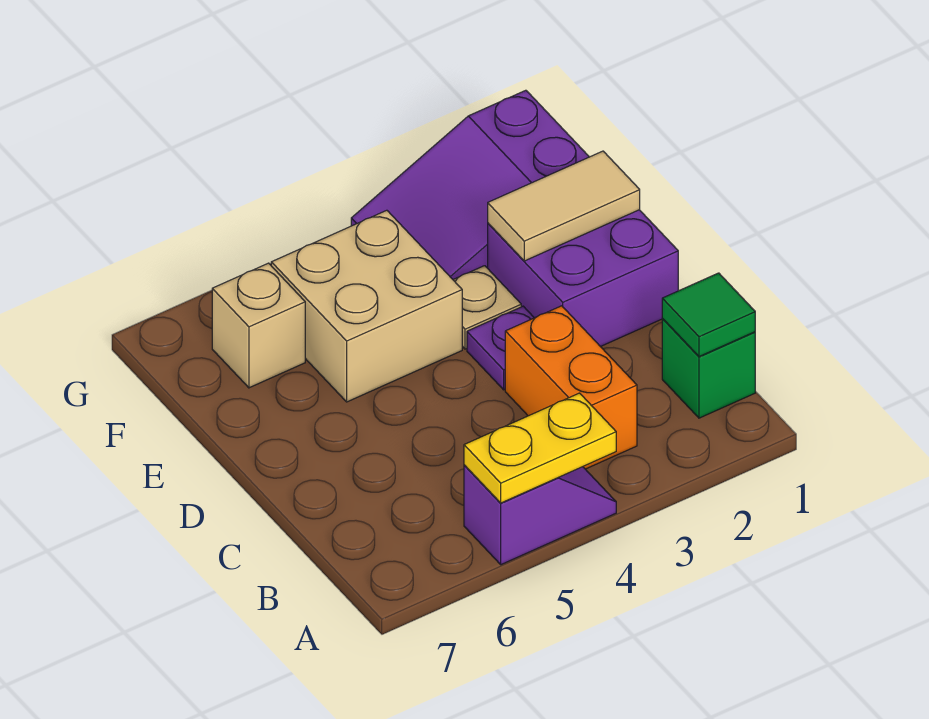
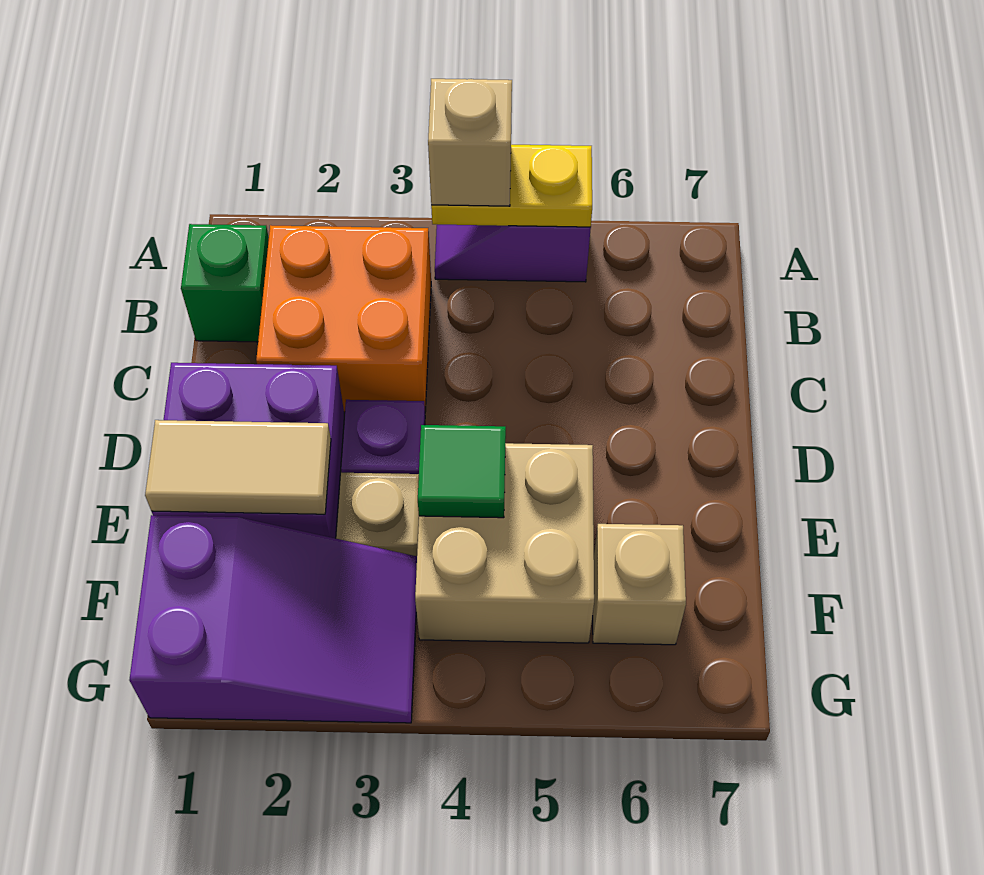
none -> tan brick A4 level 3
green tile B1 level 2 -> green tile E4 level 2
orange brick B3:C3 level 1 -> orange brick B2:C3 level 1

